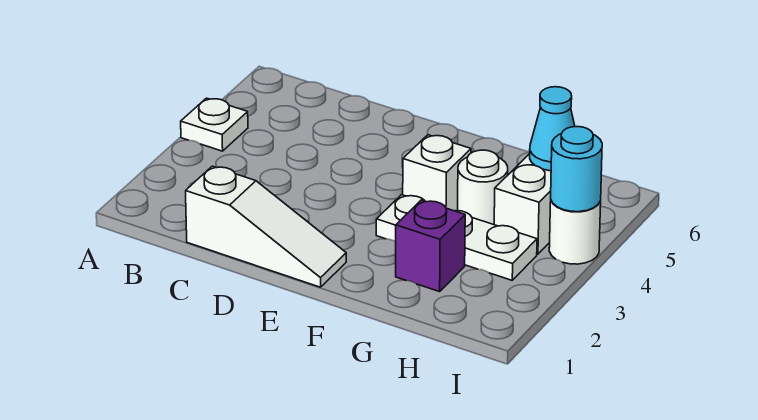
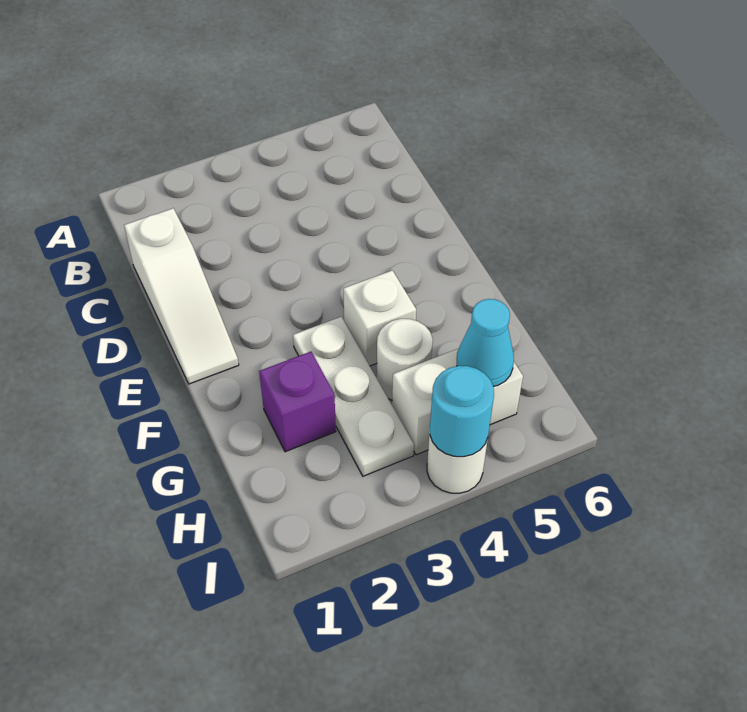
white plate A4 level 1 -> none

